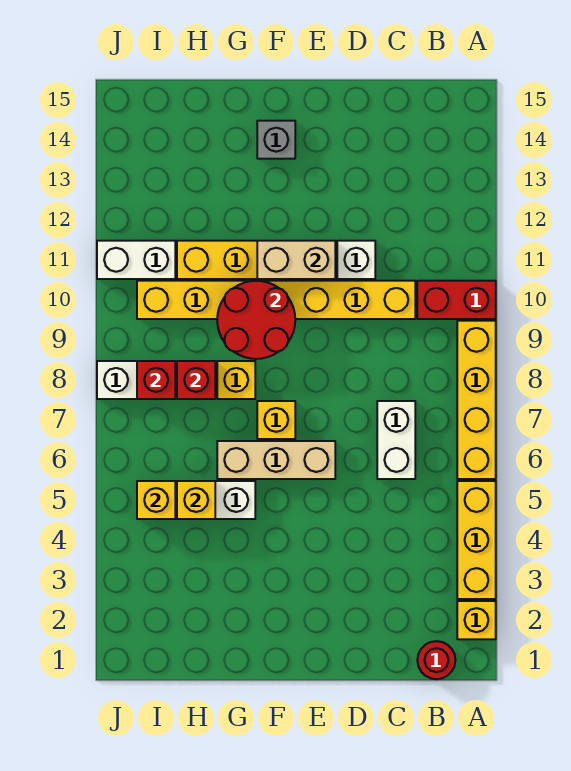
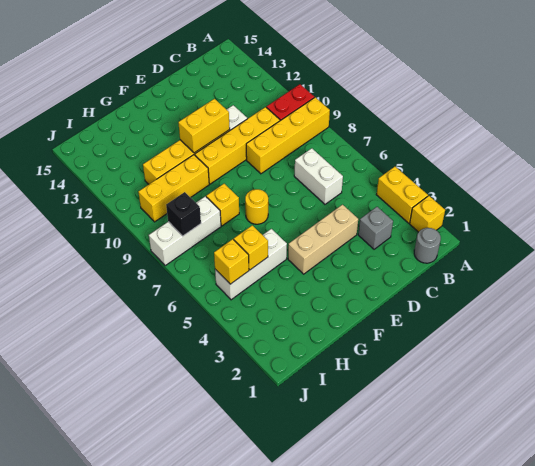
yellow brick A3:A5 level 1 -> yellow brick A3:A4 level 1
yellow brick A6:A9 level 1 -> yellow brick A9:D9 level 1
red round brick B1 level 1 -> grey round brick B1 level 1
tan brick E6:G6 level 1 -> tan brick D4:F4 level 1
tan brick E11:F11 level 2 -> yellow brick E11:F11 level 2
yellow brick F7 level 1 -> yellow round brick F7 level 1
red round brick F9:G10 level 2 -> none
grey brick F14 level 1 -> grey brick C3 level 1
red brick H8 level 2 -> none
red brick I8 level 2 -> black brick I8 level 2
white brick I11:J11 level 1 -> none

